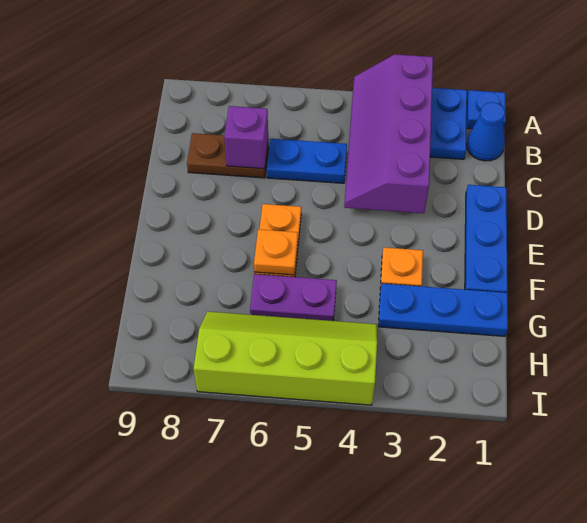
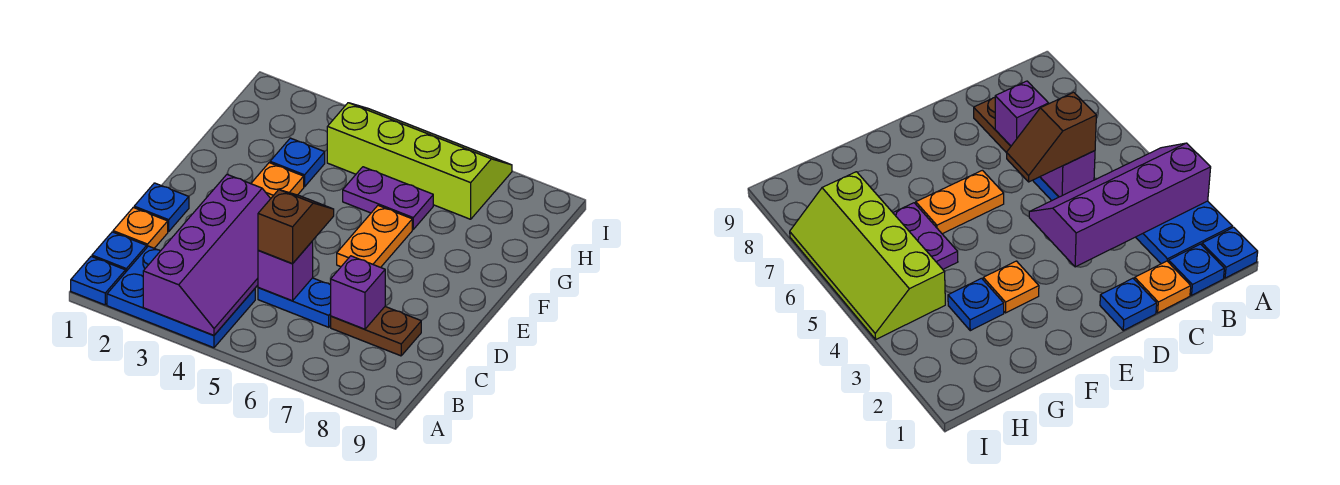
blue cone B1 level 1 -> blue plate B1 level 1
none -> purple brick C5 level 2
none -> brown slope C5:D5 level 3 top C
blue plate D1:F1 level 1 -> blue plate D1 level 1
orange plate F6 level 2 -> orange plate C1 level 1
blue plate G1:G3 level 1 -> blue plate G3 level 1
lime slope H4:I7 level 1 top I -> lime slope H4:I7 level 1 top H

